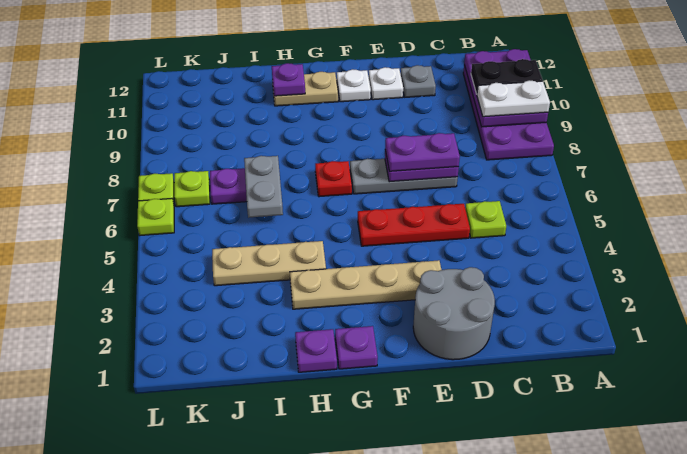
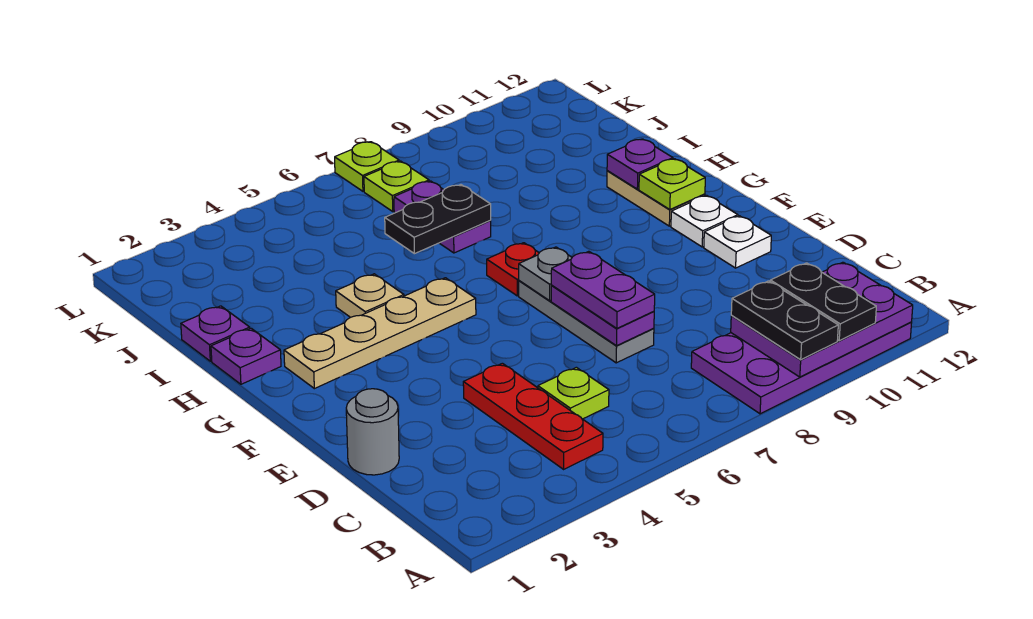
white plate A9:B9 level 3 -> black plate A9:B9 level 3
grey round brick D1:E2 level 1 -> grey round brick D1 level 1
red plate D5:F5 level 1 -> red plate B4:D4 level 1
grey plate D11 level 1 -> grey plate F7 level 2
tan plate E3:H3 level 1 -> tan plate G2:G5 level 1
purple plate G1 level 1 -> purple plate I1 level 1
tan plate H4:J4 level 1 -> tan plate H4 level 1
grey plate I6:I7 level 2 -> black plate I6:I7 level 2
lime plate L6 level 1 -> lime plate G11 level 2

